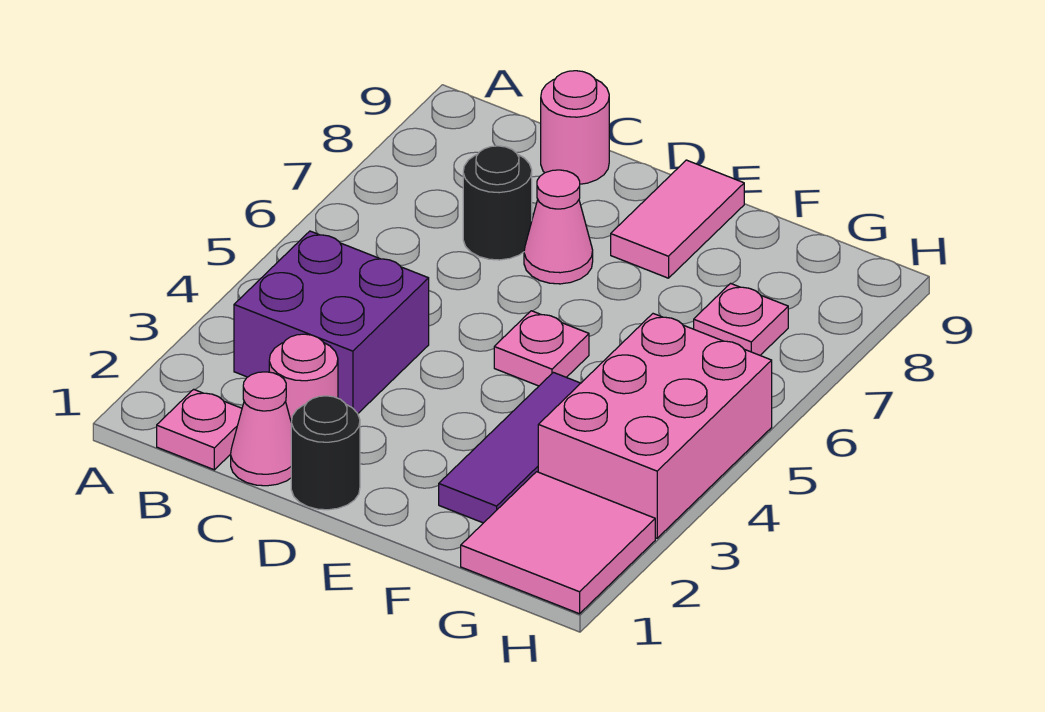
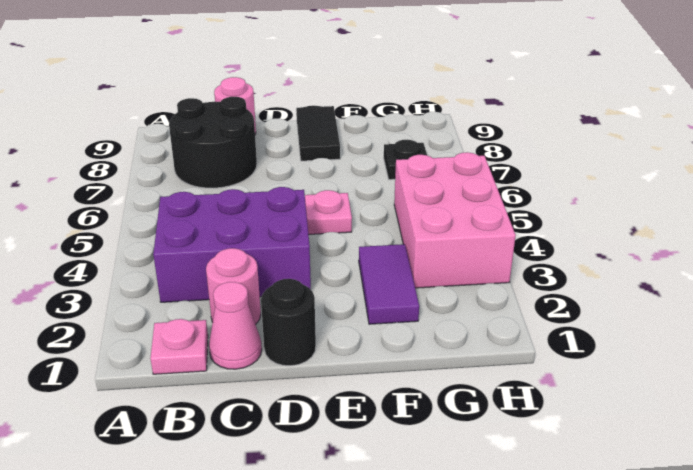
purple brick B3:C4 level 1 -> purple brick B3:D4 level 1
black round brick C7 level 1 -> black round brick B7:C8 level 1
pink cone D7 level 1 -> none
pink tile E8:E9 level 1 -> black tile E8:E9 level 1
purple tile F2:F4 level 1 -> purple tile F2:F3 level 1
pink tile G1:H2 level 1 -> none
pink plate G7 level 1 -> black plate G7 level 1

